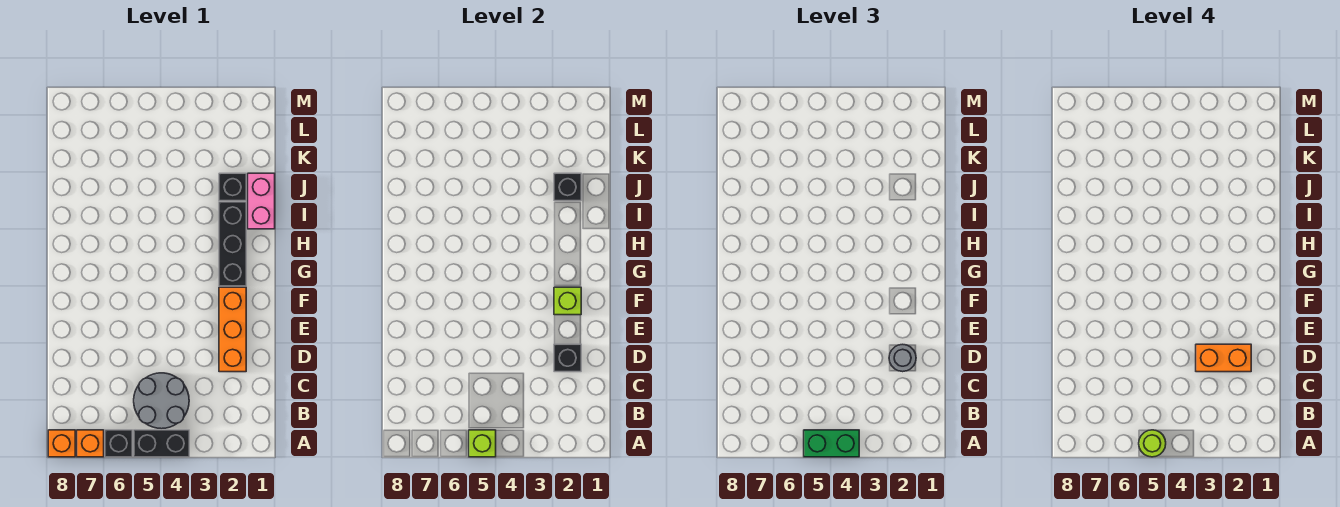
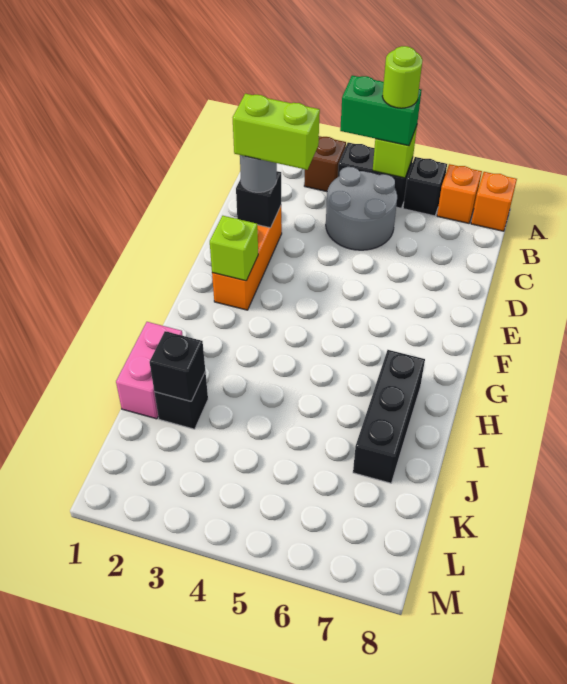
none -> brown brick A3 level 1
orange brick D2:D3 level 4 -> lime brick D2:D3 level 4
black brick G2:I2 level 1 -> black brick H7:J7 level 1

